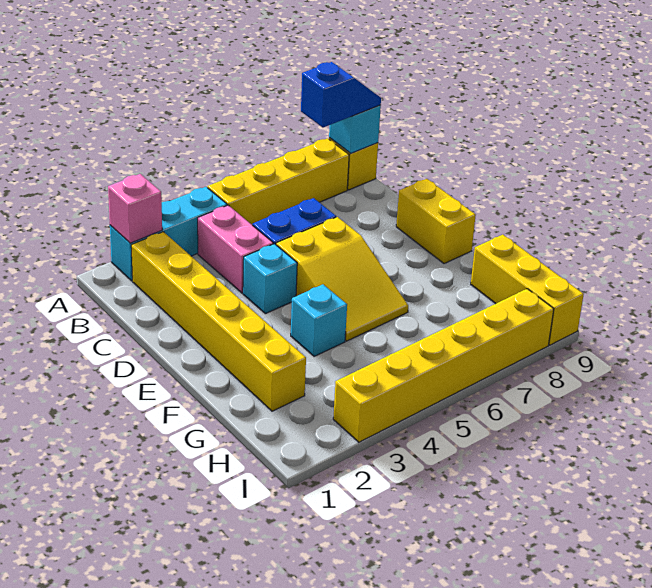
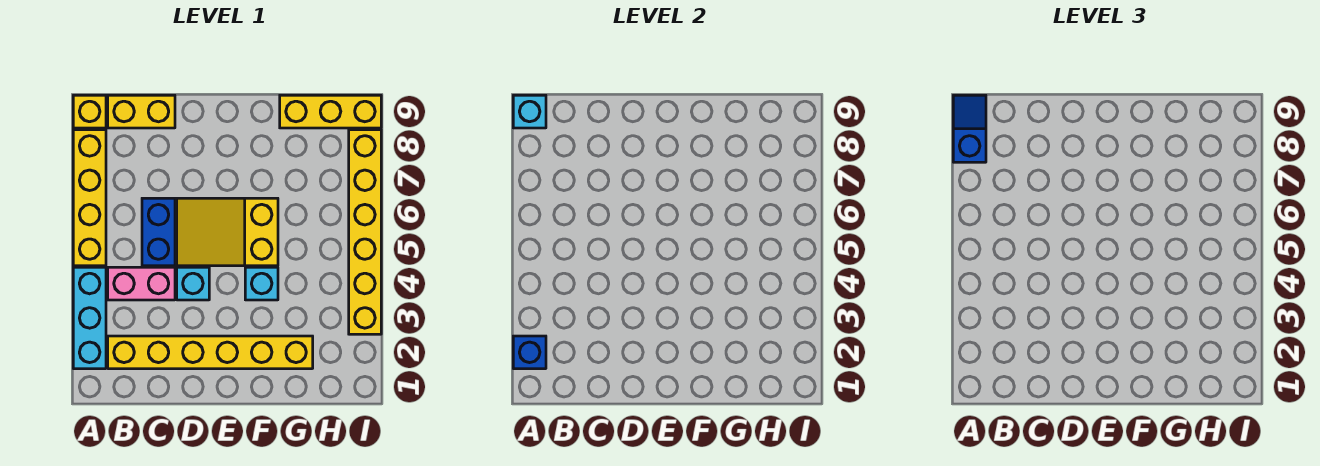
pink brick A2 level 2 -> blue brick A2 level 2
yellow slope D5:F6 level 1 top D -> yellow slope D5:F6 level 1 top F
yellow brick D9:E9 level 1 -> yellow brick B9:C9 level 1

